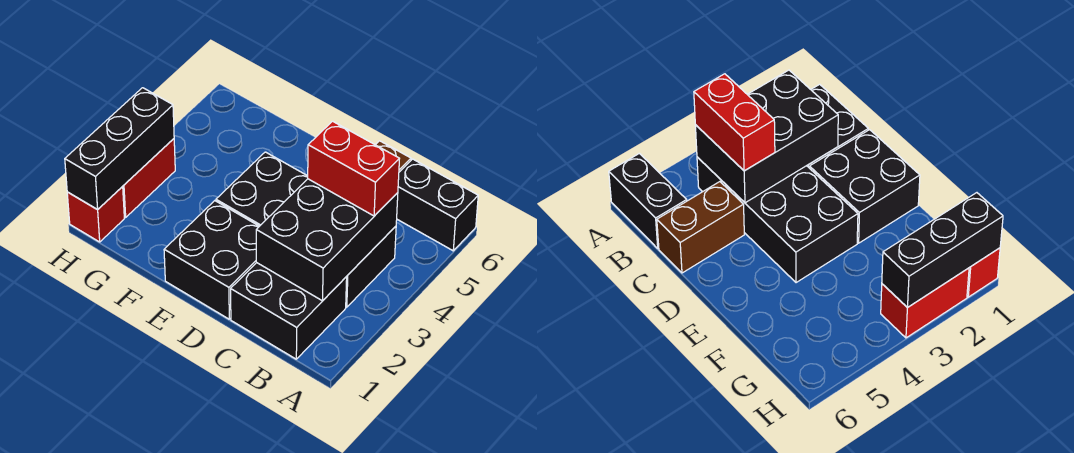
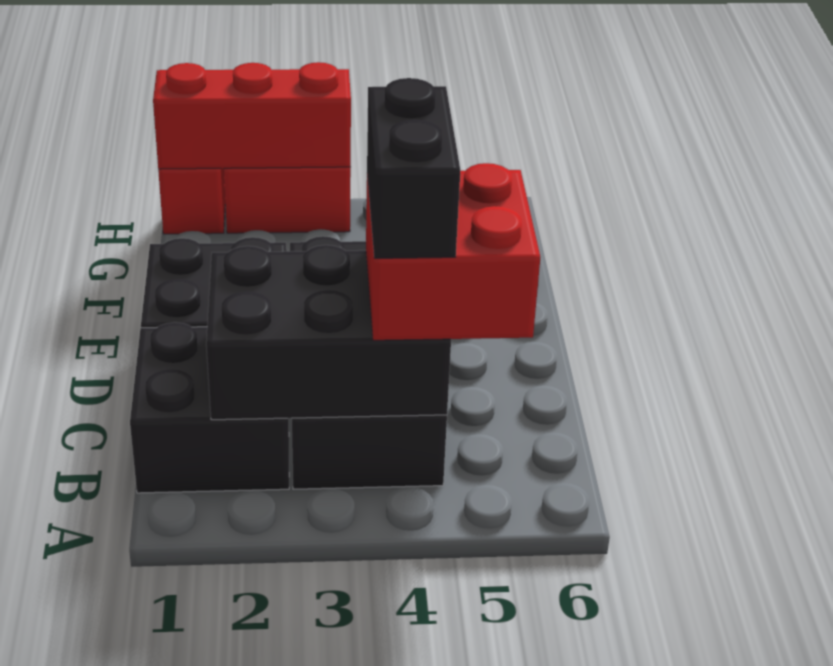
black brick A6:B6 level 1 -> black brick B4:C4 level 4
red brick B4:C4 level 3 -> red brick B4:C5 level 3
brown brick C5:C6 level 1 -> none
black brick H1:H3 level 2 -> red brick H1:H3 level 2

